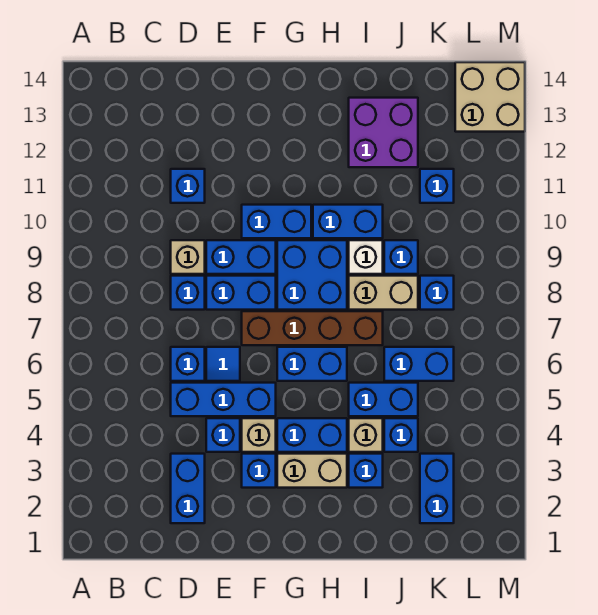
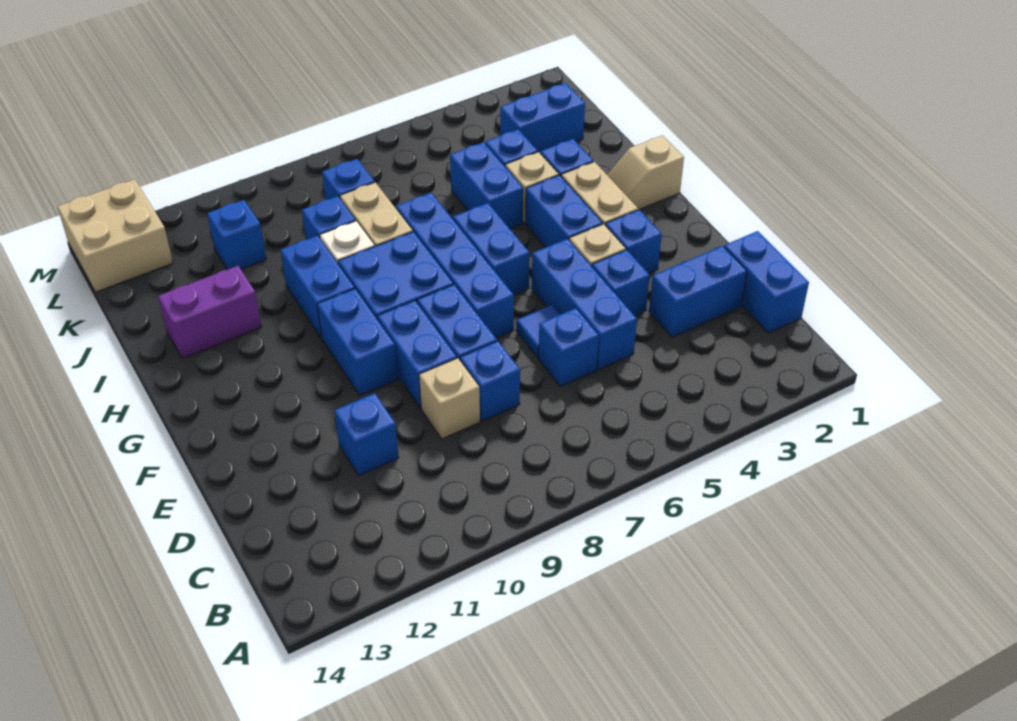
brown brick F7:I7 level 1 -> blue brick F7:I7 level 1
none -> tan slope H1:H2 level 1 top 1
purple brick I12:J13 level 1 -> purple brick I12:I13 level 1
blue brick J6:K6 level 1 -> blue brick C1:D1 level 1

